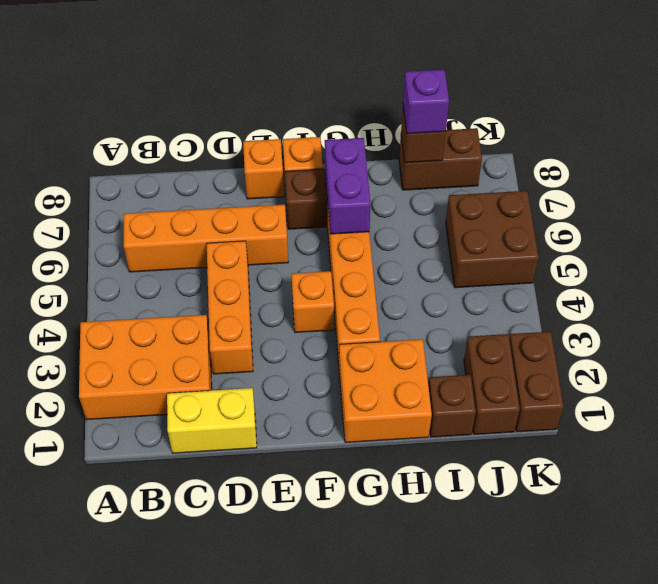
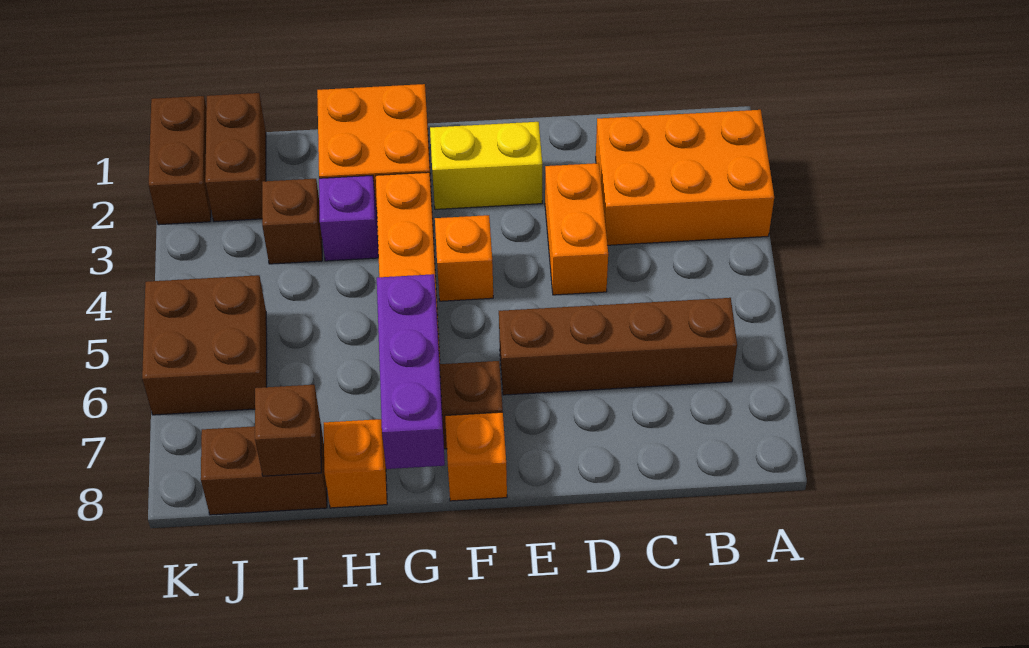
orange brick B6:E6 level 1 -> brown brick B6:E6 level 1
yellow brick C1:D1 level 1 -> yellow brick E2:F2 level 1
orange brick D3:D5 level 1 -> orange brick D3:D4 level 1
orange brick E8 level 1 -> orange brick H8 level 1
purple brick G6:G7 level 2 -> purple brick G6:G8 level 2
brown brick I1 level 1 -> brown brick I3 level 1
purple brick I8 level 3 -> purple brick H3 level 1

